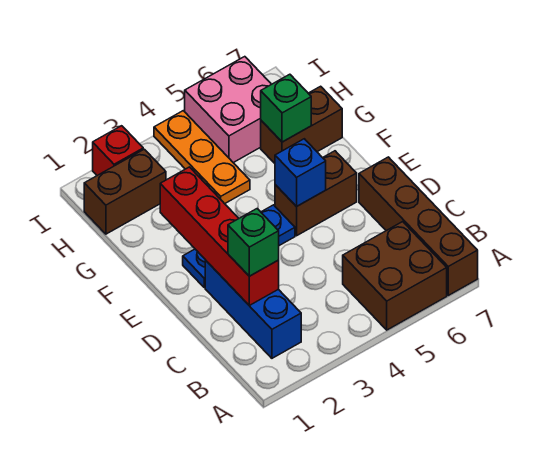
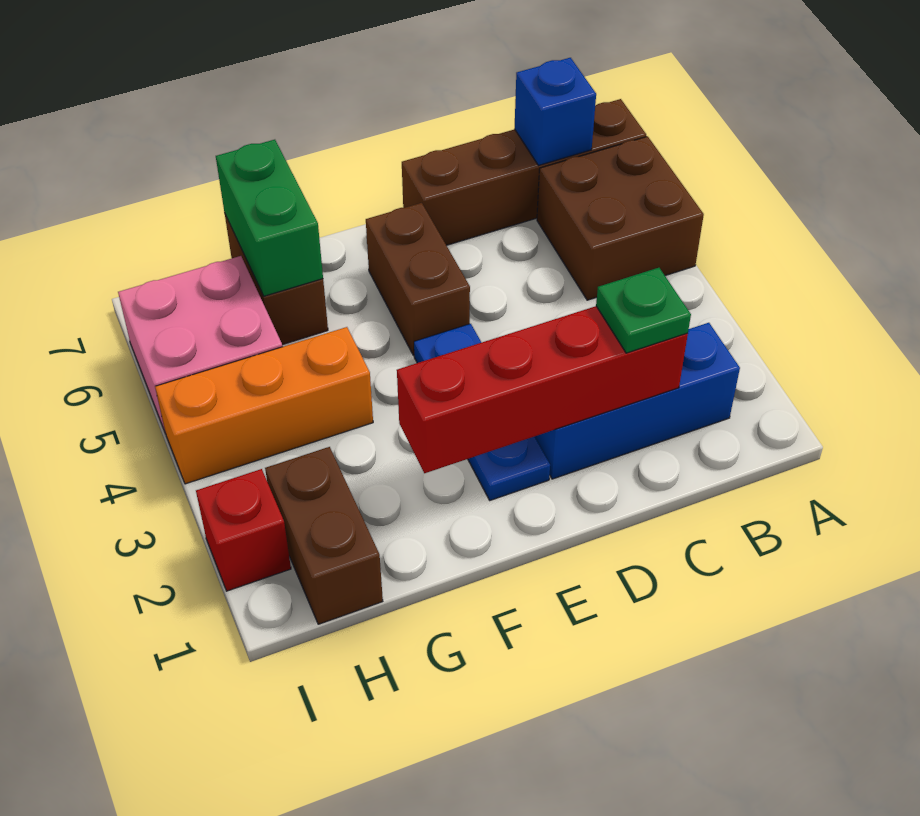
green brick C2 level 3 -> green plate C2 level 3
blue brick E5 level 2 -> blue brick B7 level 2
orange plate G4:I4 level 1 -> orange brick G4:I4 level 1
green brick G6 level 2 -> green brick G6:G7 level 2

